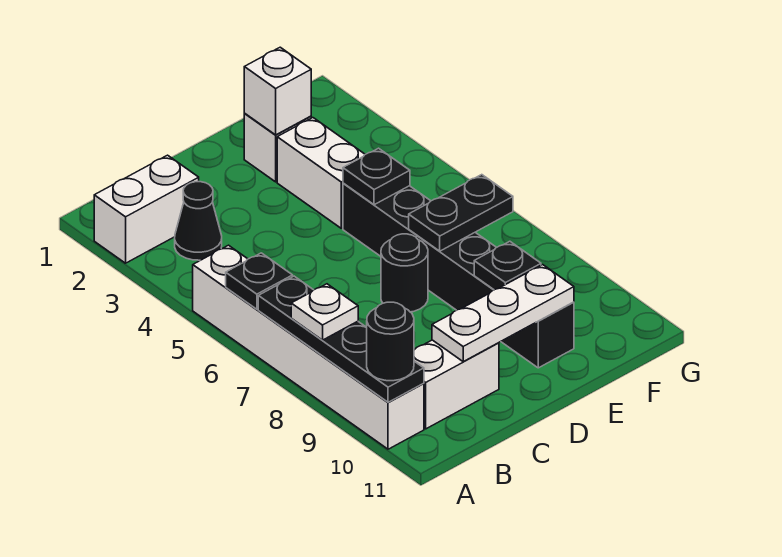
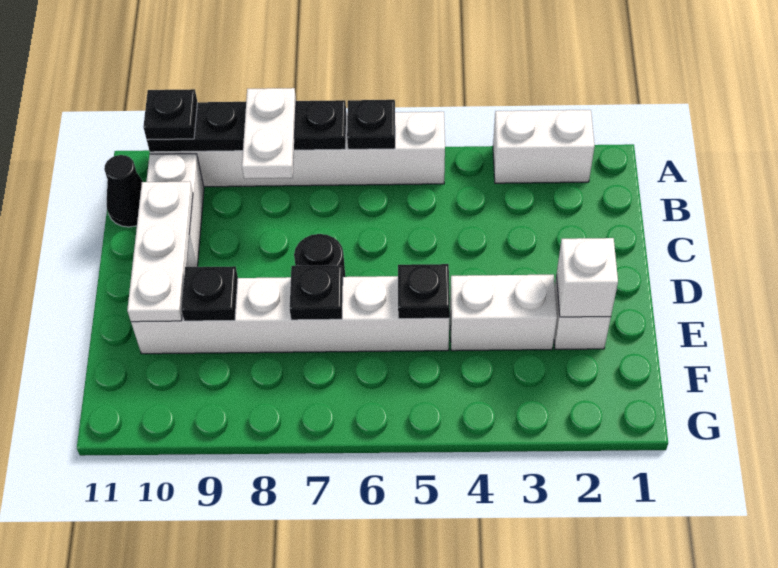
white brick A2:B2 level 1 -> white brick A2:A3 level 1
white plate A8 level 3 -> white plate A8:B8 level 3
black round brick A10 level 3 -> black plate A10 level 3
black cone B3 level 1 -> black cone B11 level 1
black brick E5:E10 level 1 -> white brick E5:E10 level 1
black plate E7:F7 level 2 -> black plate E7 level 2

